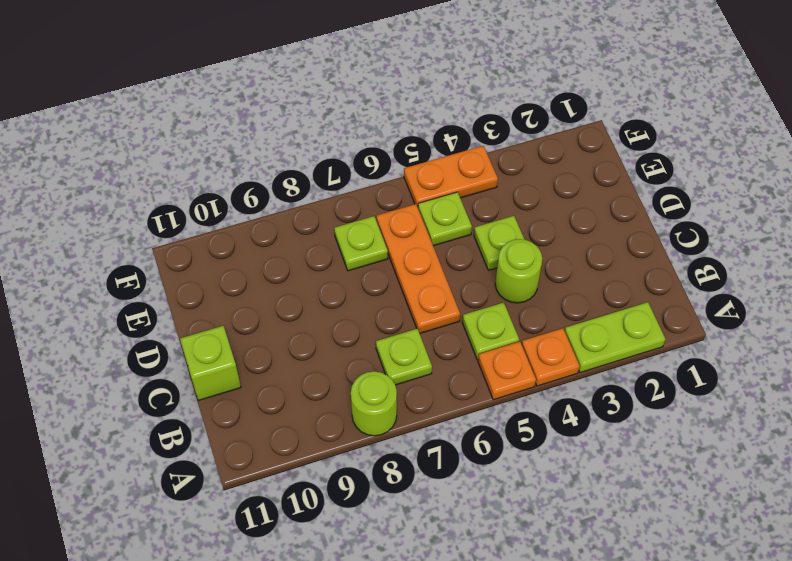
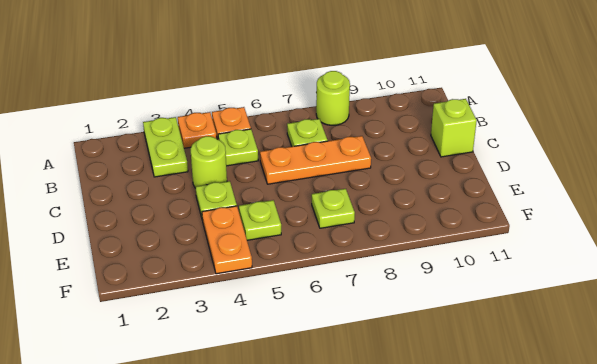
lime plate A2:A3 level 1 -> lime plate A3:B3 level 1
orange plate C6:E6 level 1 -> orange plate C6:C8 level 1
orange plate F4:F5 level 1 -> orange plate E4:F4 level 1

